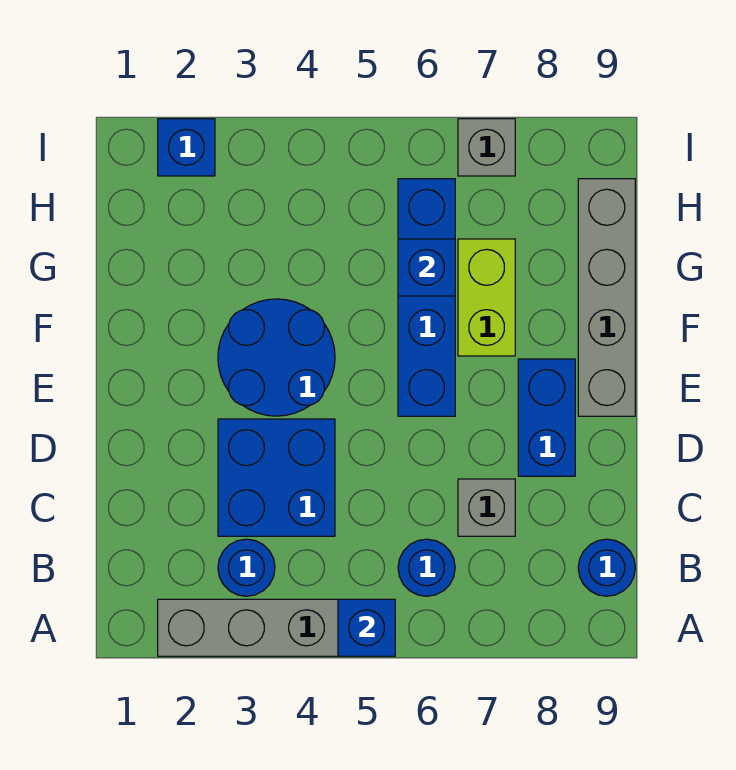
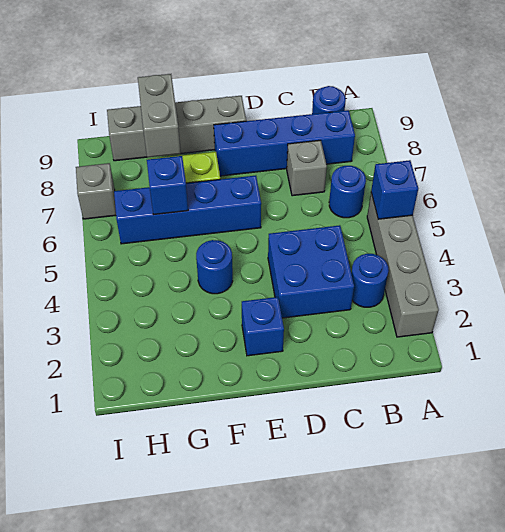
blue brick D8:E8 level 1 -> blue brick B8:E8 level 1
blue round brick E3:F4 level 1 -> blue round brick F4 level 1
none -> grey brick G8:G9 level 2
blue brick I2 level 1 -> blue brick E2 level 1

